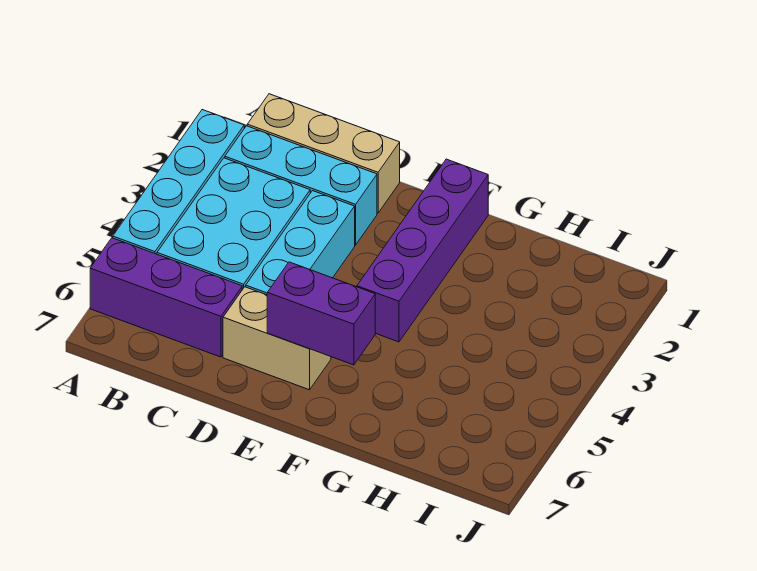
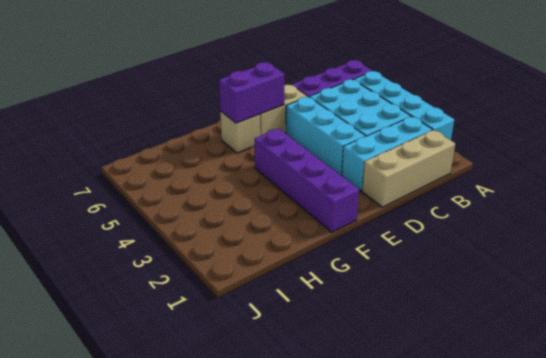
none -> tan brick F6 level 1

